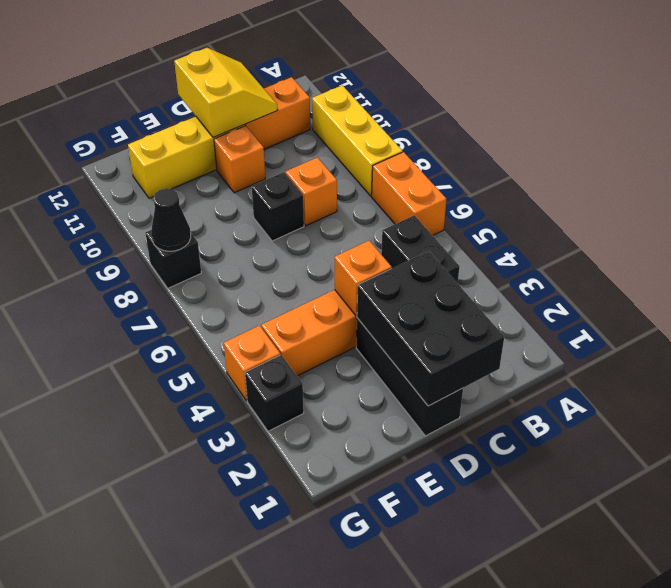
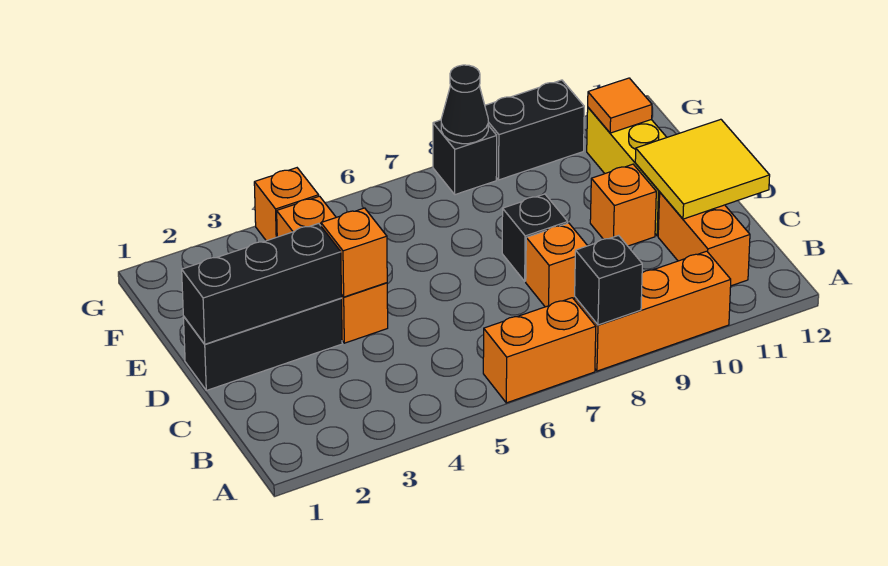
yellow brick A8:A10 level 1 -> orange brick A8:A10 level 1
black brick B4:B5 level 1 -> black brick G9:G10 level 1
black brick C1:D3 level 2 -> black brick D1:D3 level 2
yellow slope C11:D12 level 2 top D -> yellow tile C11:D12 level 2
none -> orange tile F11 level 2
black brick G3 level 1 -> black brick A8 level 2

